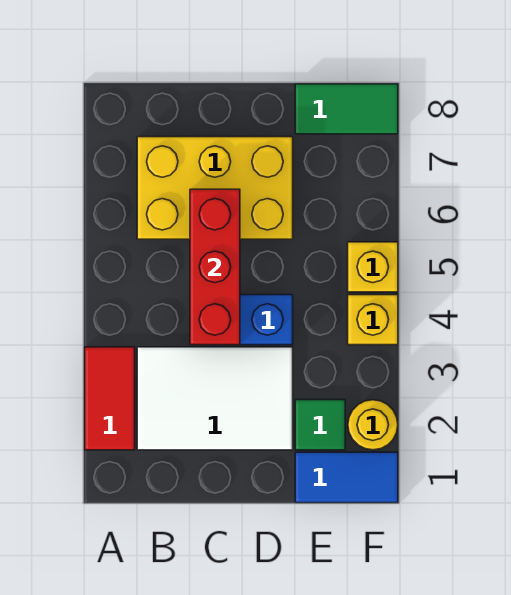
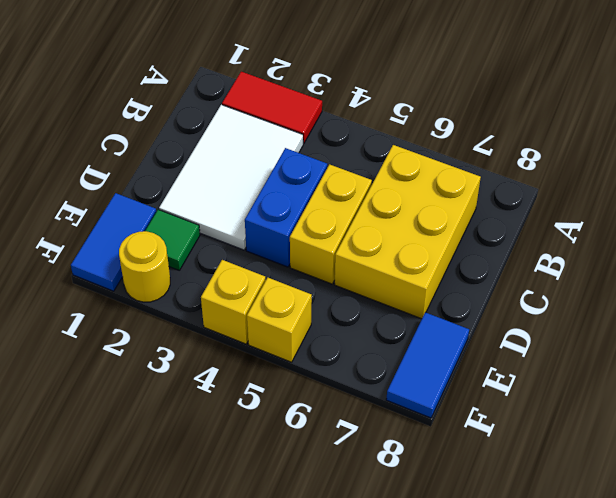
red brick C4:C6 level 2 -> none
none -> yellow brick C5:D5 level 1
green tile E8:F8 level 1 -> blue tile E8:F8 level 1

